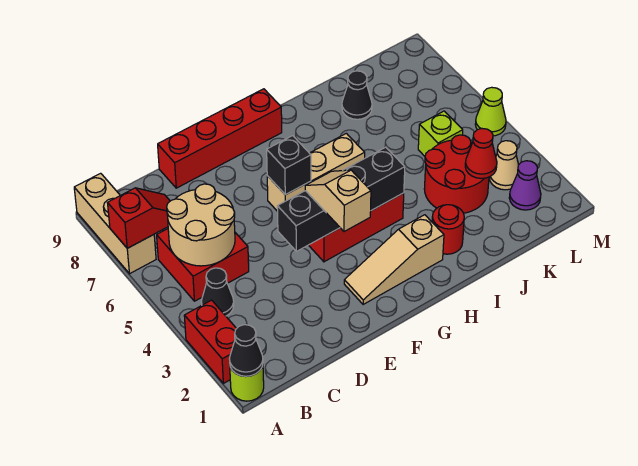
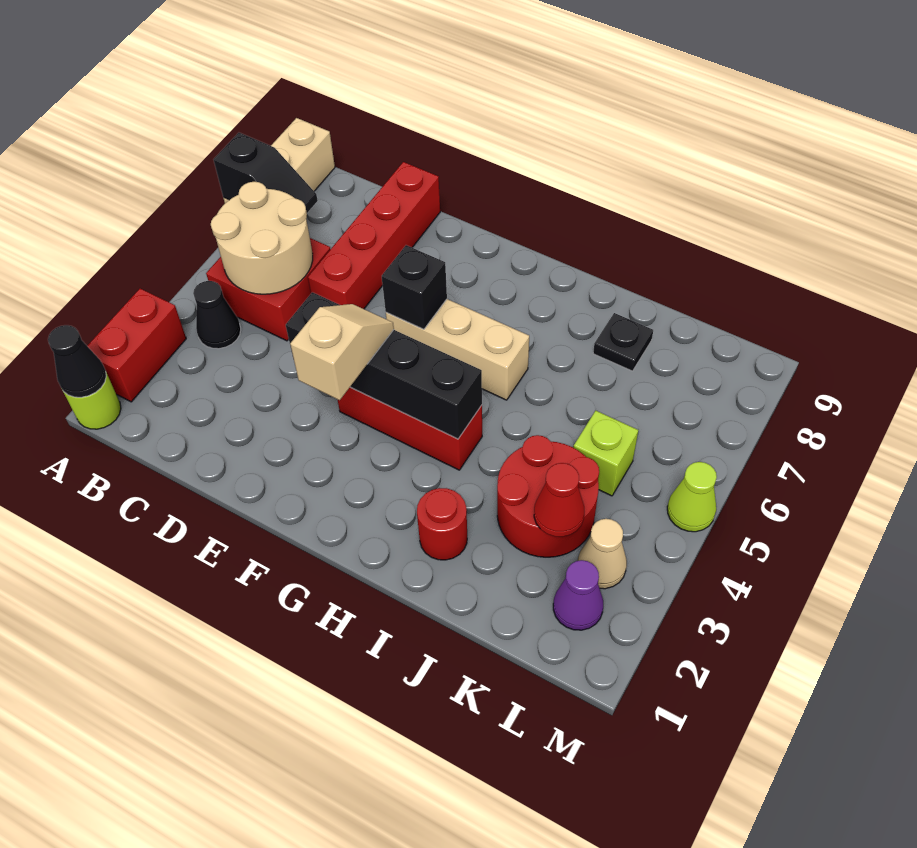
red slope A7:B7 level 2 top A -> black slope A7:B7 level 2 top A
red brick D9:G9 level 1 -> red brick D6:D9 level 1
tan slope F2:H2 level 1 top H -> none
black cone J8 level 1 -> black plate J8 level 1

